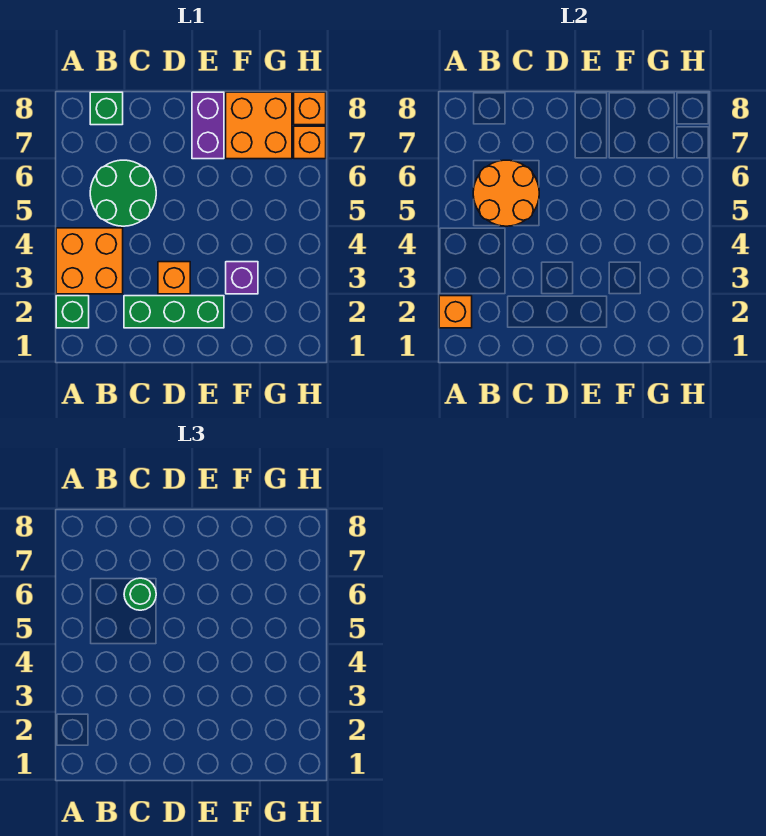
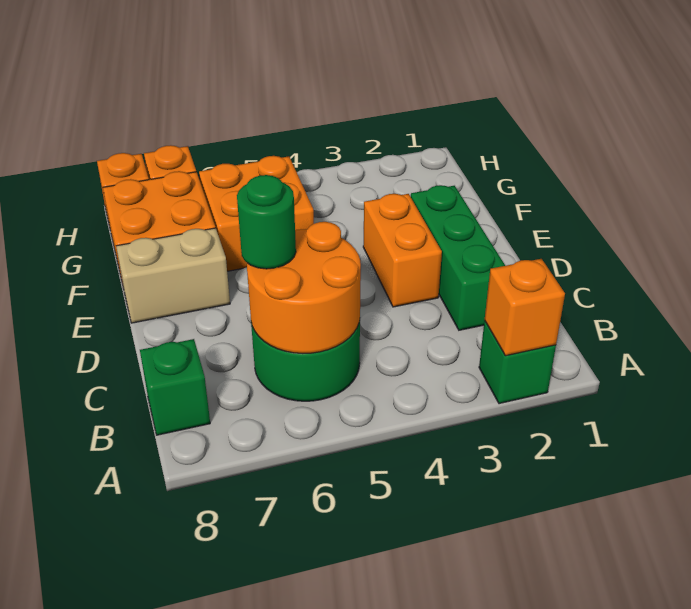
orange brick A3:B4 level 1 -> orange brick F5:G6 level 1
orange brick D3 level 1 -> orange brick D3:E3 level 1
purple brick E7:E8 level 1 -> tan brick E7:E8 level 1
purple brick F3 level 1 -> none

